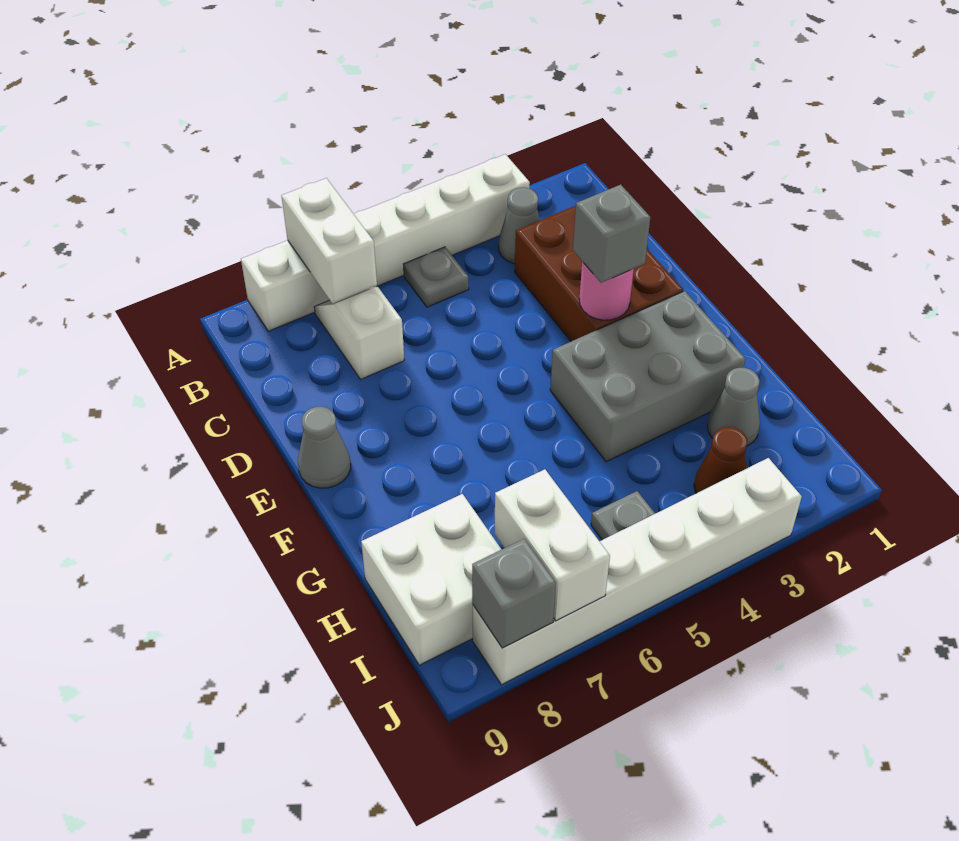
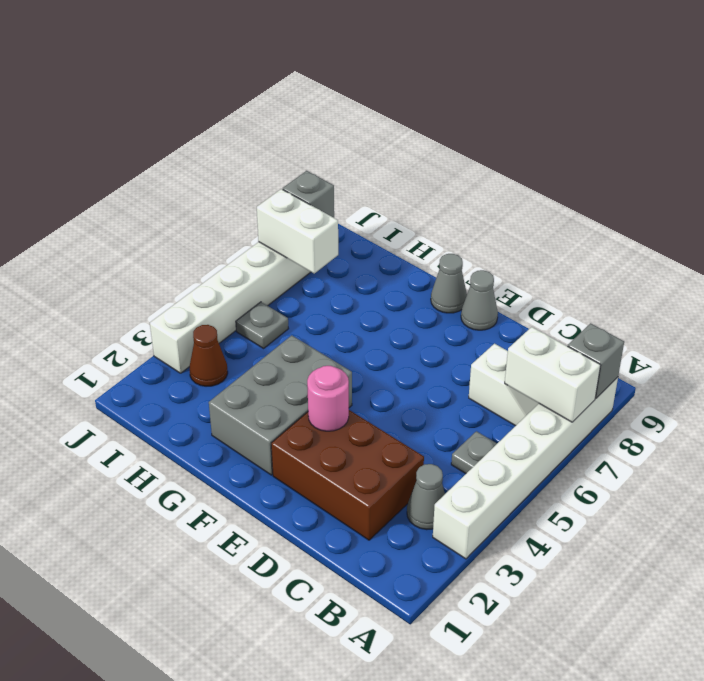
grey brick E3 level 3 -> grey brick A8 level 2
grey cone H2 level 1 -> grey cone F9 level 1
white brick H8:I9 level 1 -> none

